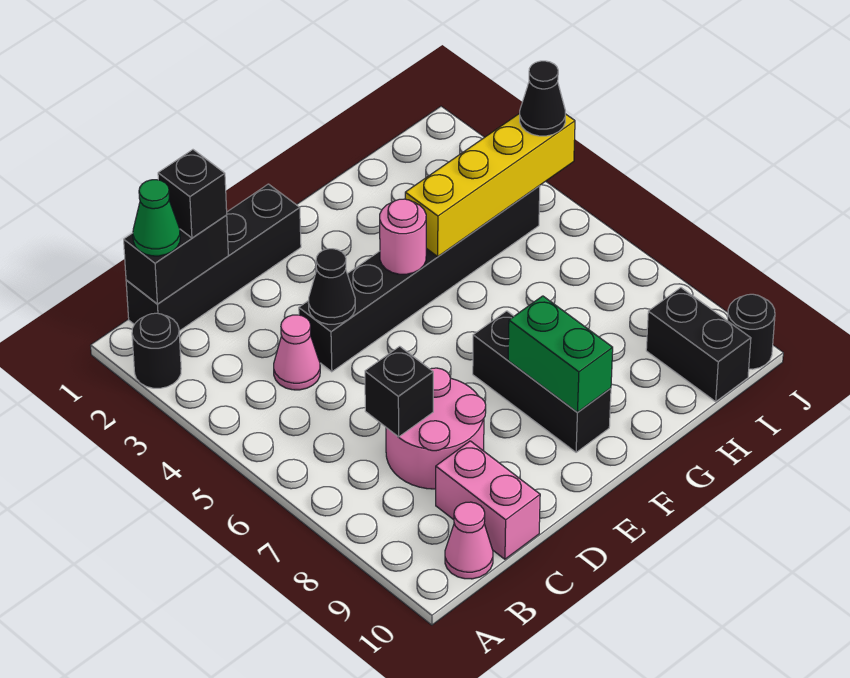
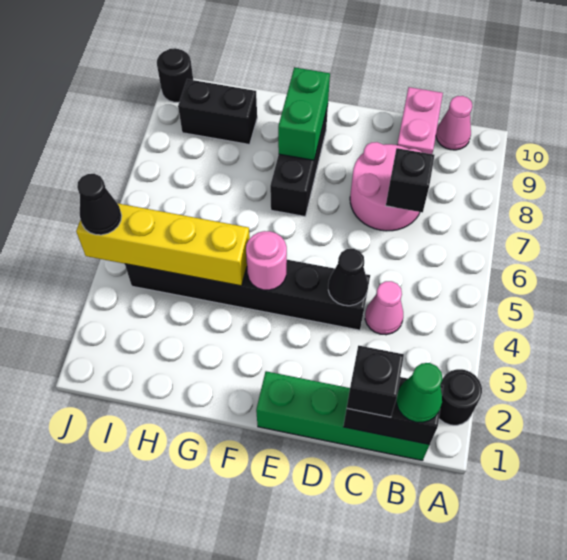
black brick B1:E1 level 1 -> green brick B1:E1 level 1
black brick I9:I10 level 1 -> black brick H9:I9 level 1

